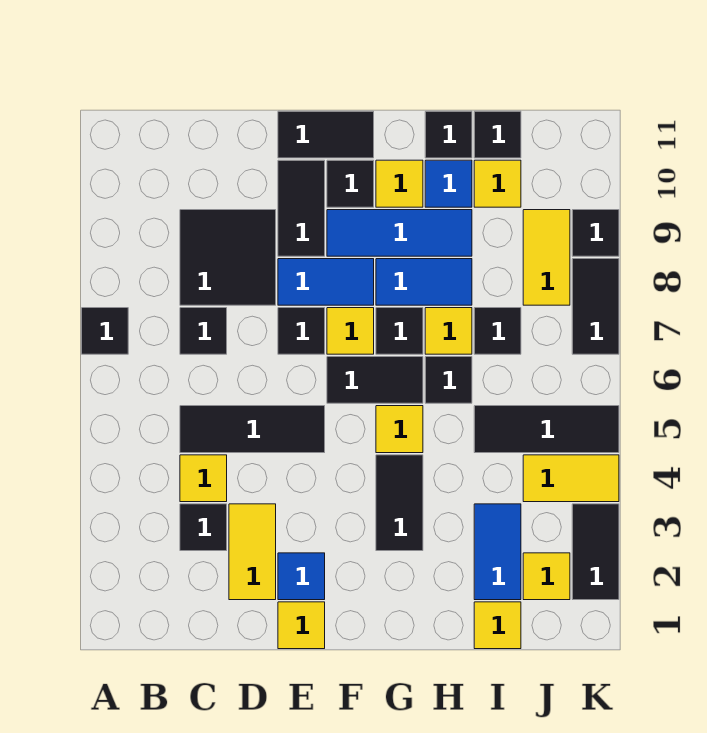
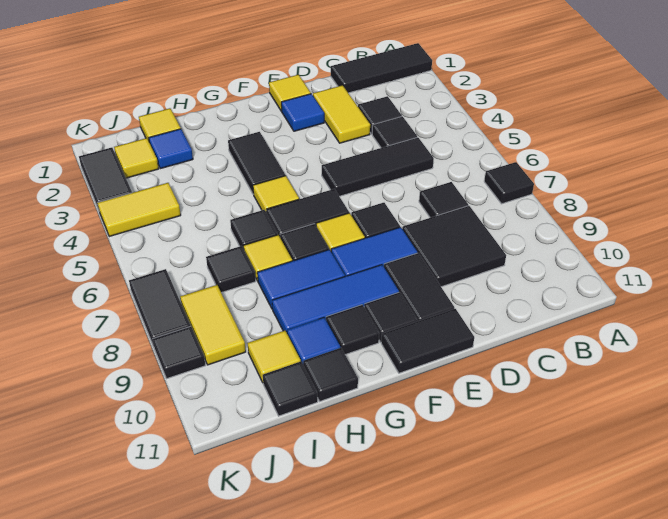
yellow tile C4 level 1 -> black tile C4 level 1
yellow tile G10 level 1 -> black tile G10 level 1
blue tile I2:I3 level 1 -> blue tile I2 level 1
black tile I5:K5 level 1 -> black tile A1:C1 level 1

